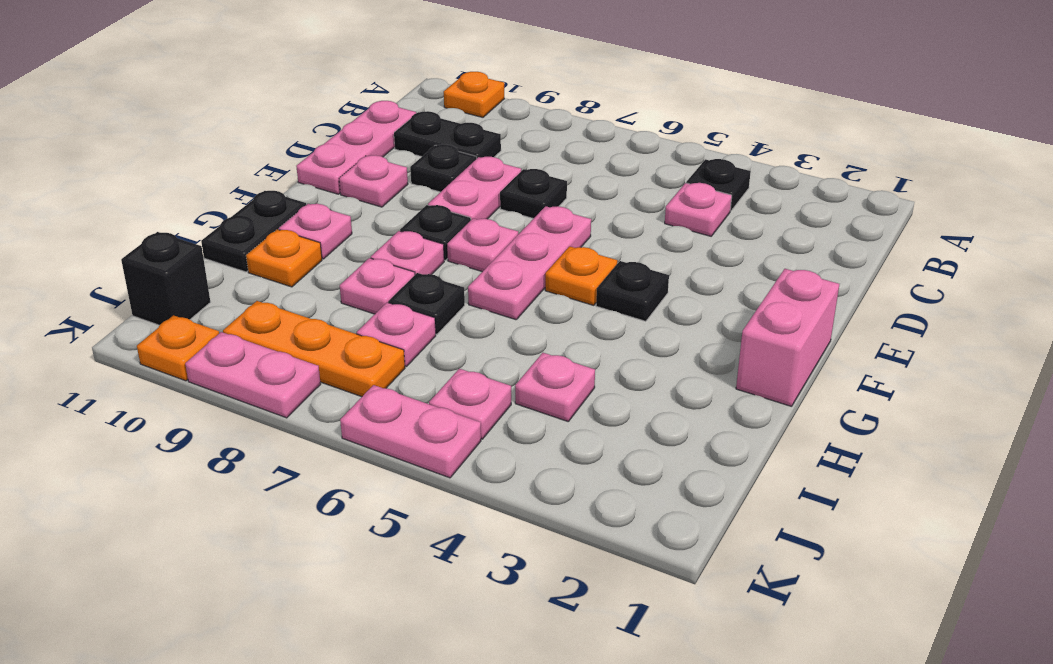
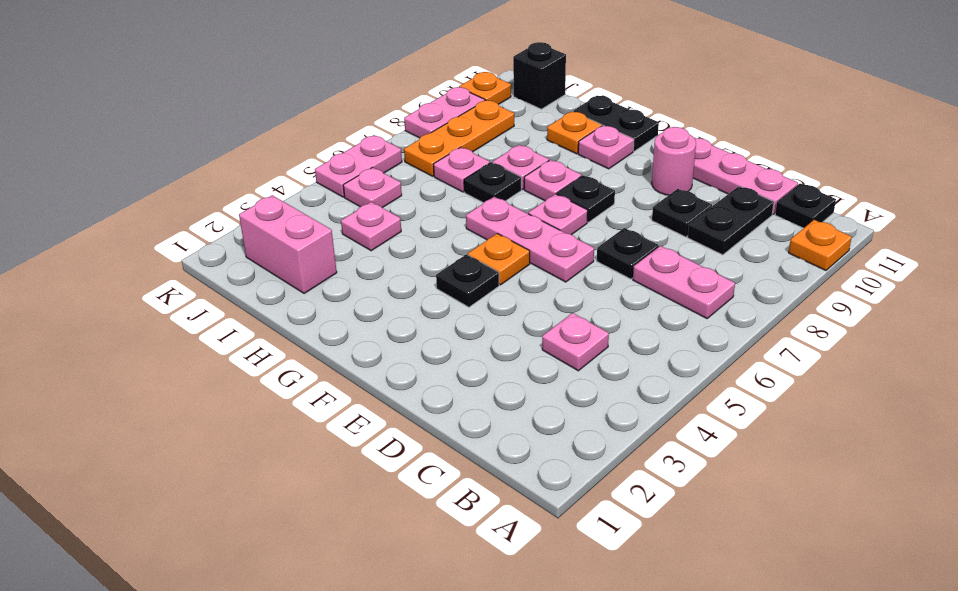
black plate B4 level 1 -> black plate B11 level 1
pink plate D8:E8 level 1 -> pink plate B7:C7 level 1
pink plate E10 level 1 -> pink round brick E10 level 1
pink brick F1:G1 level 1 -> pink brick I2:J2 level 1

